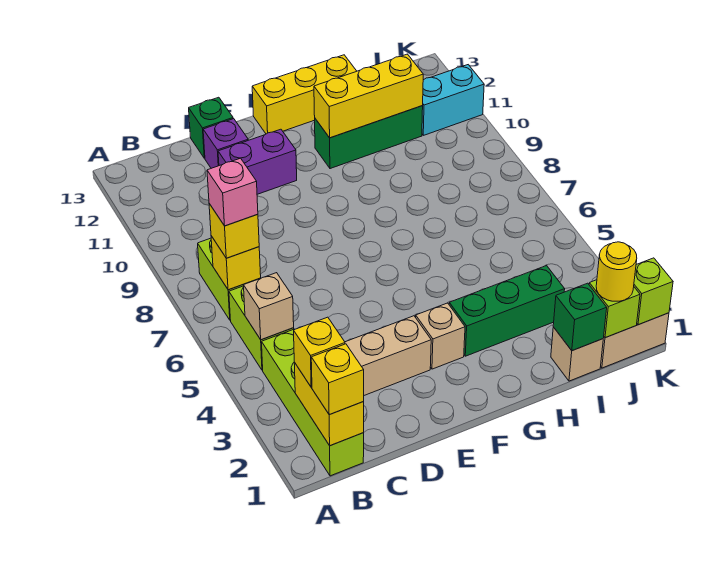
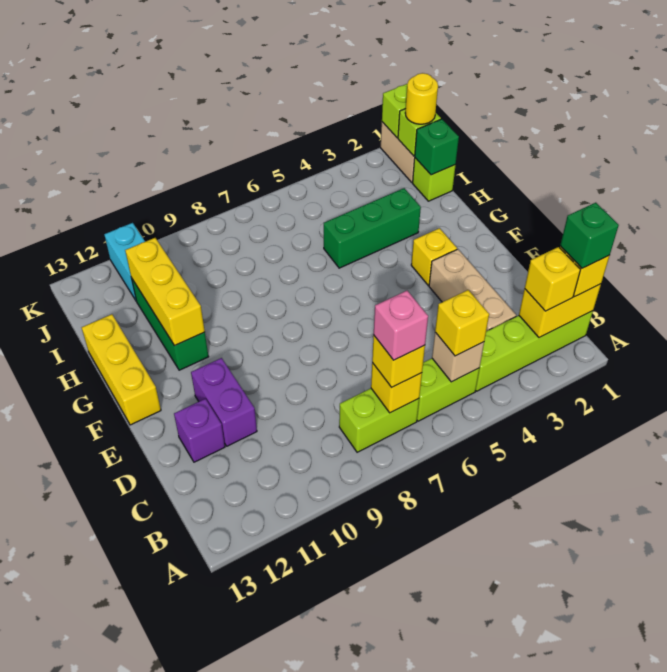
none -> yellow brick B5 level 3
green brick D13 level 1 -> green brick B1 level 4
tan brick F3 level 1 -> yellow brick F3 level 1
green brick G3:I3 level 1 -> green brick H3:H5 level 1
tan brick I1 level 1 -> lime brick I1 level 1

